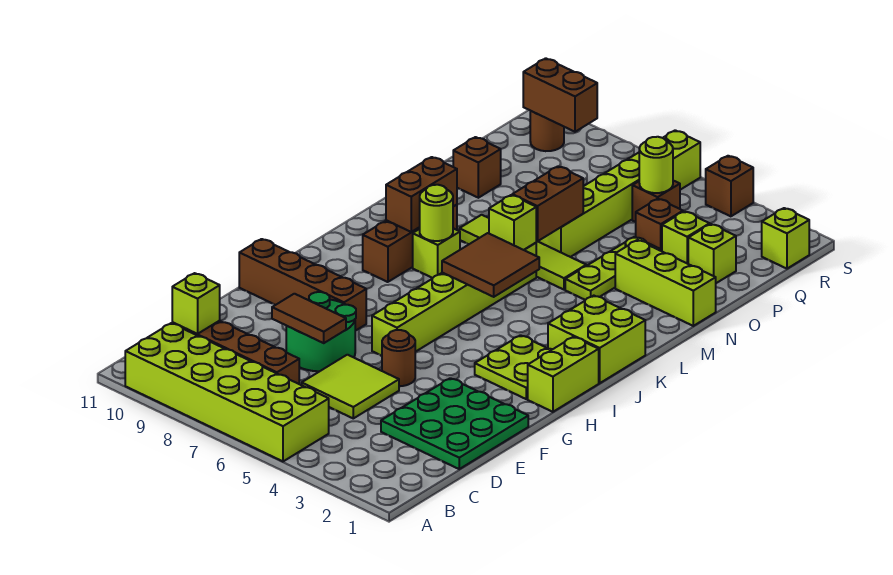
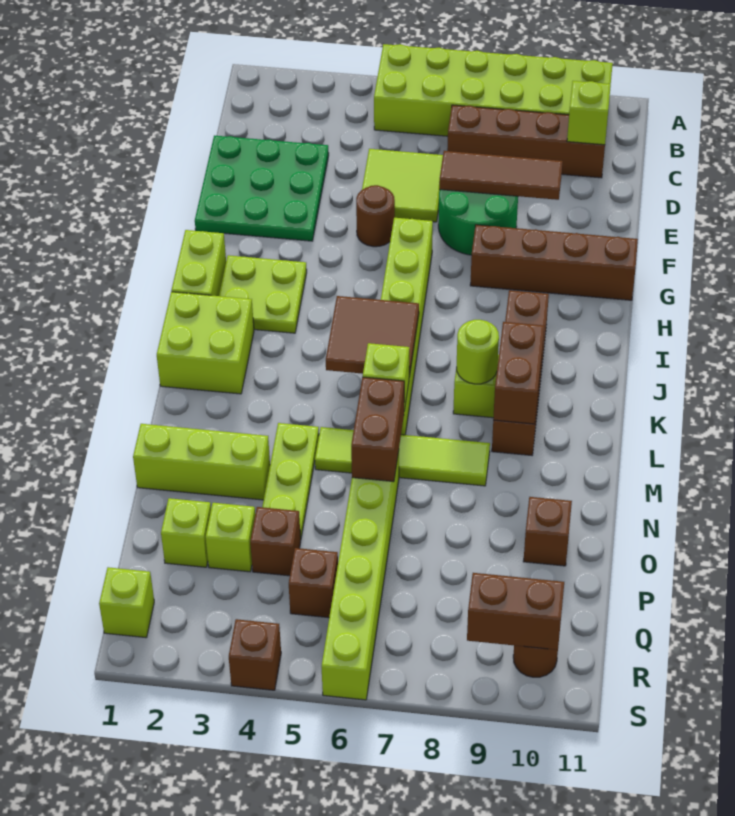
brown tile E7:E8 level 2 -> brown tile E7:E9 level 2
brown brick J9:L9 level 1 -> brown brick I9:L9 level 1
lime round brick Q5 level 2 -> none

